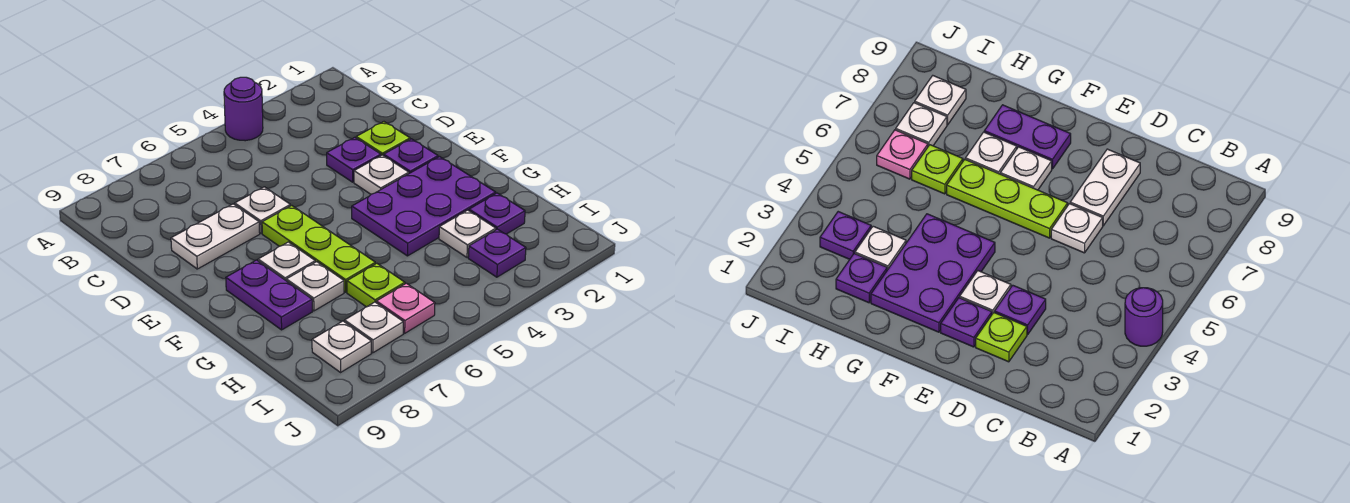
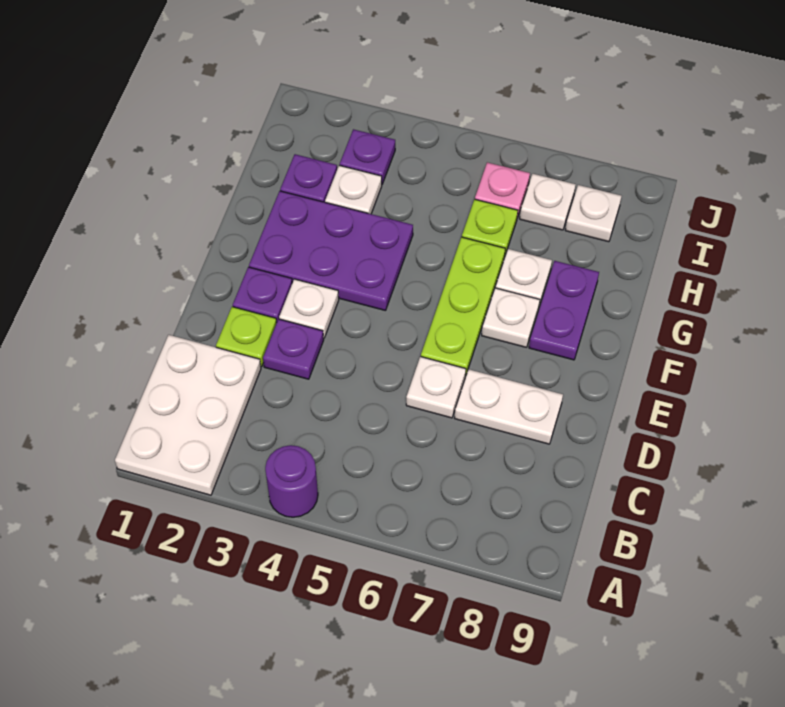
none -> white plate A1:C2 level 1

